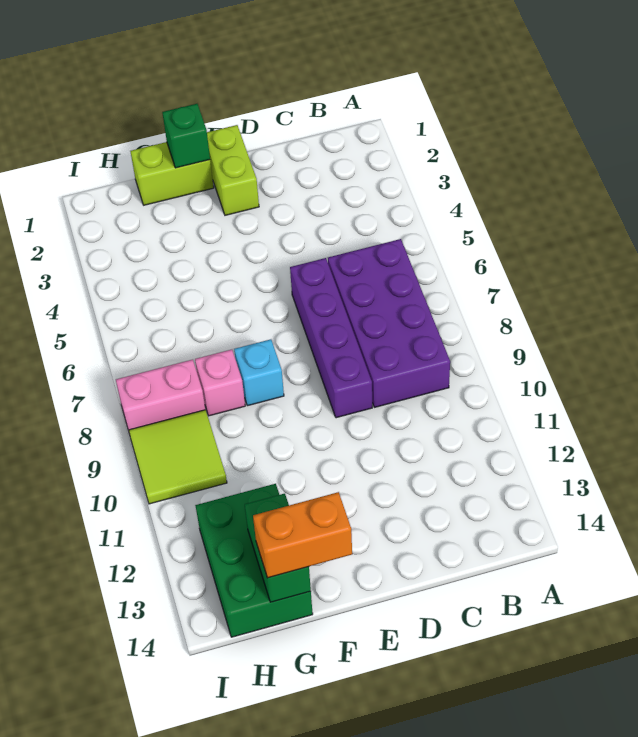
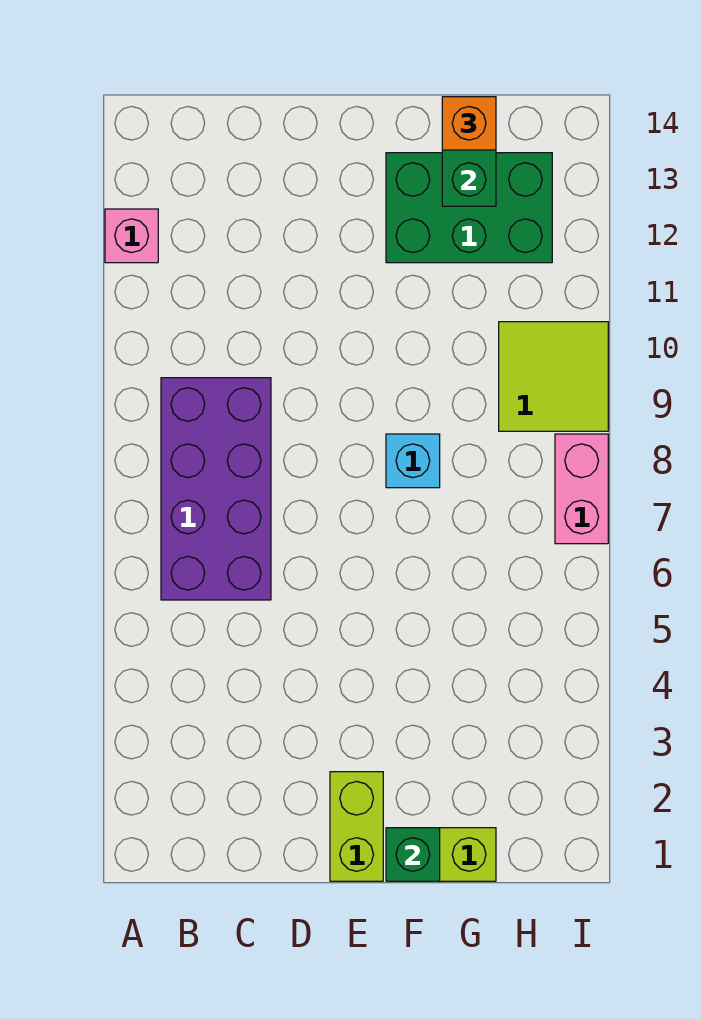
purple brick D6:D9 level 1 -> none
orange brick F14:G14 level 3 -> orange brick G14 level 3
pink brick G8 level 1 -> pink brick A12 level 1
green brick G12:H14 level 1 -> green brick F12:H13 level 1
pink brick H8:I8 level 1 -> pink brick I7:I8 level 1

